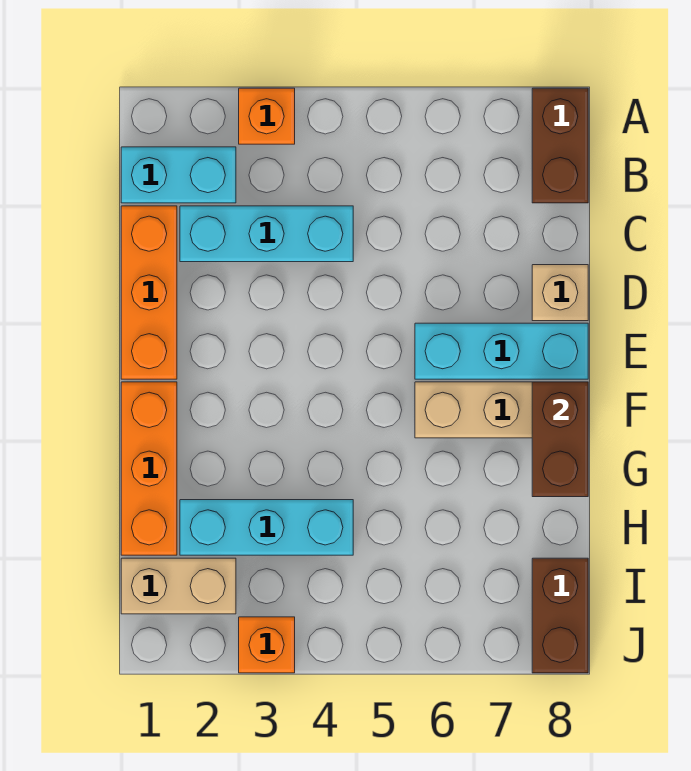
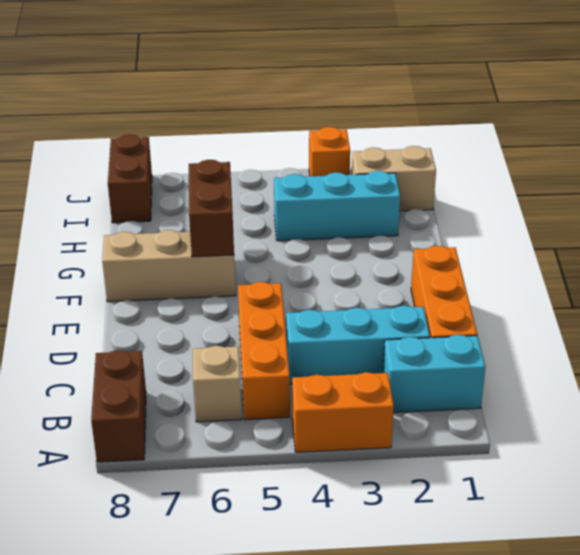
orange brick A3 level 1 -> orange brick A3:A4 level 1
tan brick D8 level 1 -> tan brick B6 level 1
cyan brick E6:E8 level 1 -> none
orange brick F1:H1 level 1 -> orange brick B5:D5 level 1
brown brick F8:G8 level 2 -> brown brick F6:G6 level 2

